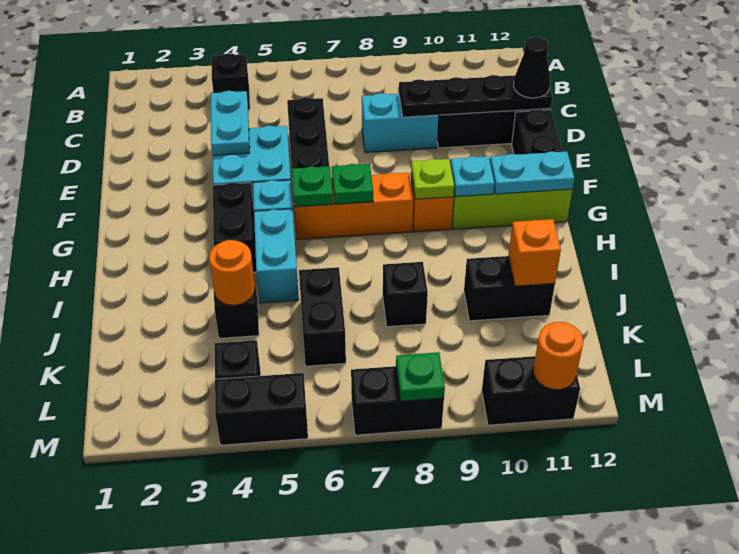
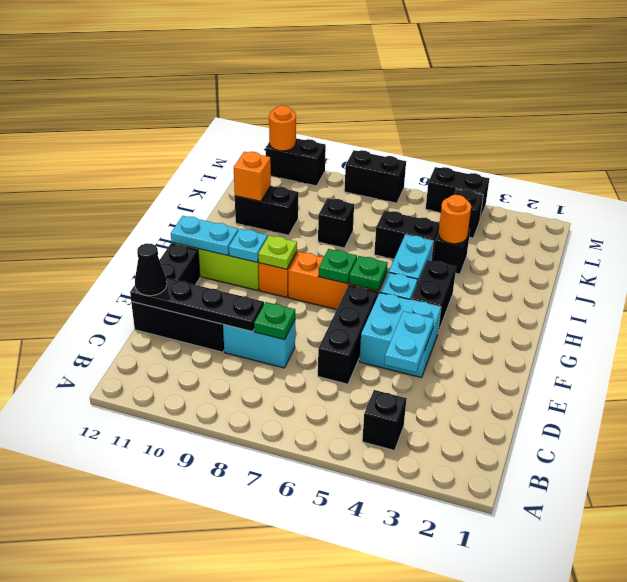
black brick J6:K6 level 1 -> black brick J5:J6 level 1
green plate M8 level 2 -> green plate D8 level 2

